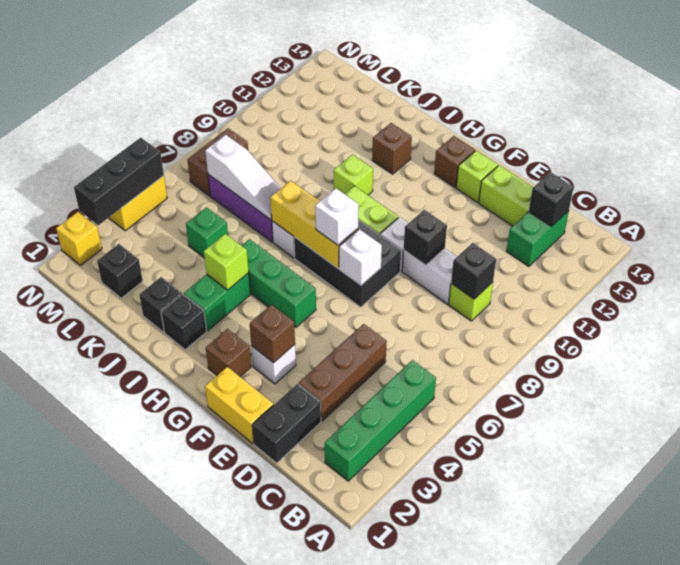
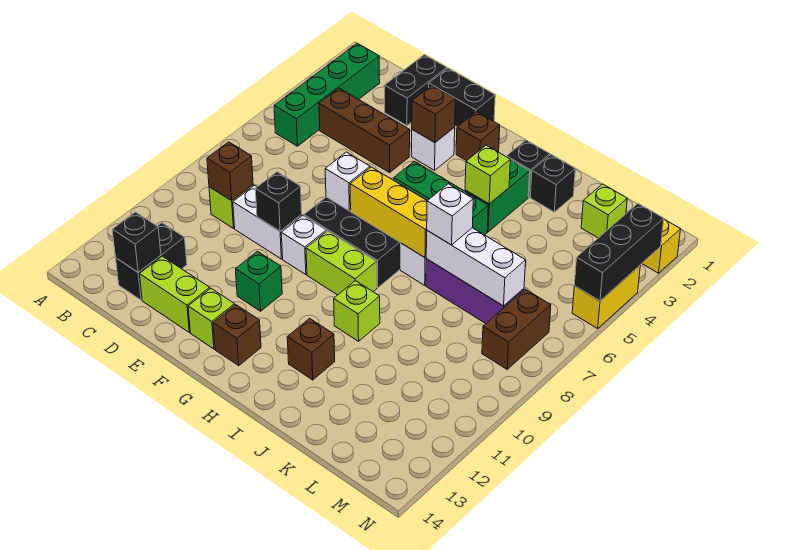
black brick C9 level 2 -> brown brick C9 level 2
green brick C12:C13 level 1 -> black brick C12:C13 level 1
brown brick D3:D5 level 1 -> brown brick C4:E4 level 1
yellow brick E1:F1 level 1 -> black brick E1:F1 level 1
white brick G7 level 3 -> white brick J7 level 3
white slope J7:L7 level 2 top L -> white brick J7:L7 level 2
green brick K5 level 1 -> green brick F11 level 1
black brick L2 level 1 -> lime brick L2 level 1

